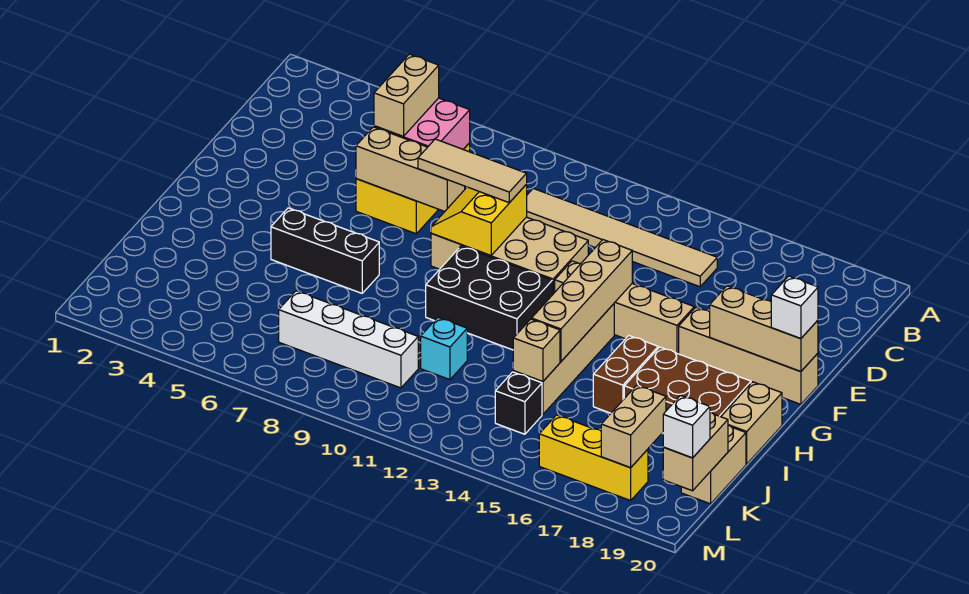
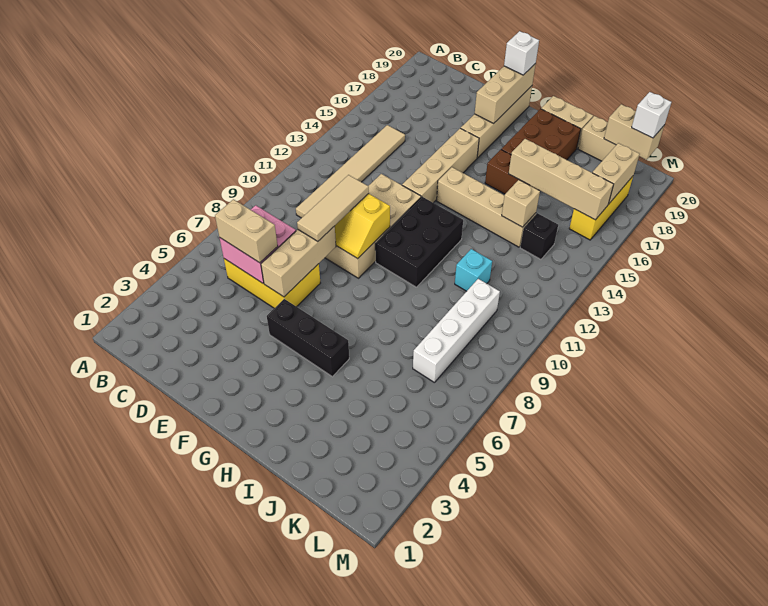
tan brick F14:I14 level 2 -> tan brick I16:L16 level 2
black brick H5:H7 level 1 -> black brick F5:H5 level 1
tan brick K18:L18 level 2 -> tan brick L17:L18 level 2

